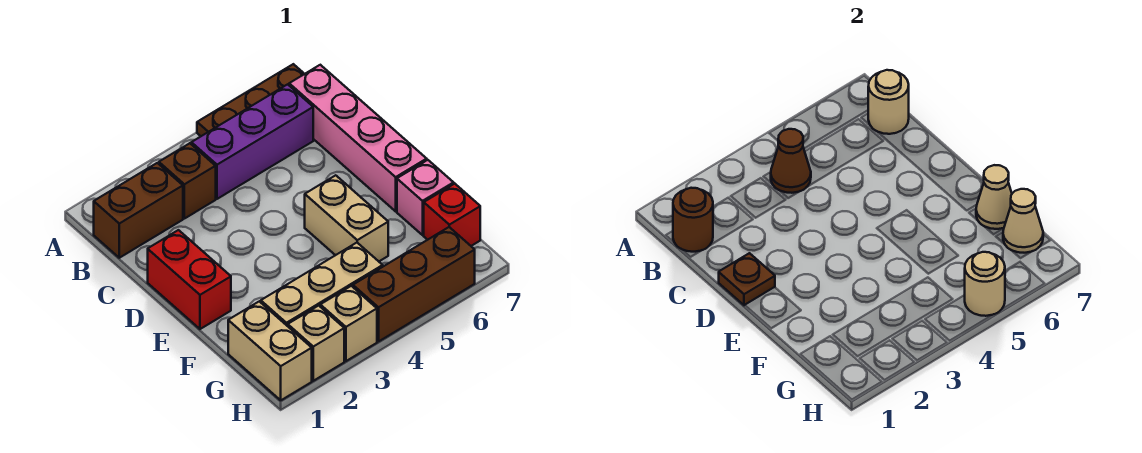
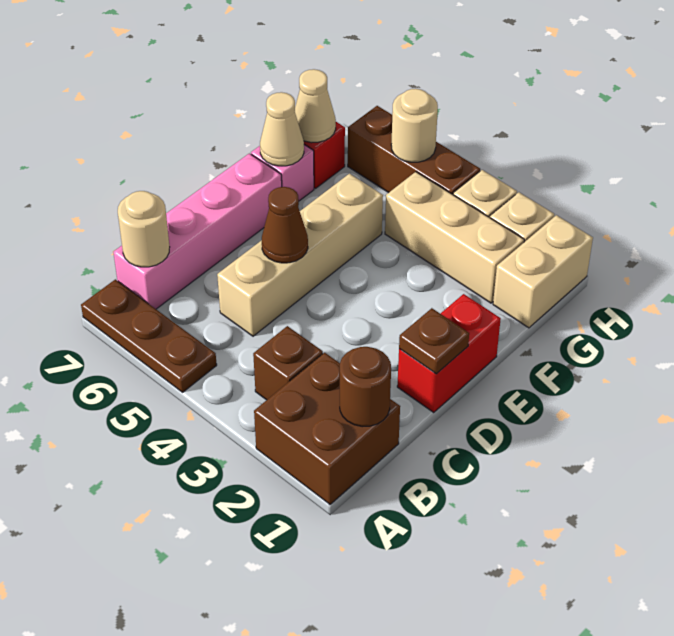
brown brick B1:B2 level 1 -> brown brick A1:B2 level 1
purple brick B4:B6 level 1 -> none
brown cone B4 level 2 -> brown cone D5 level 2
tan brick E5:F5 level 1 -> tan brick C5:F5 level 1

